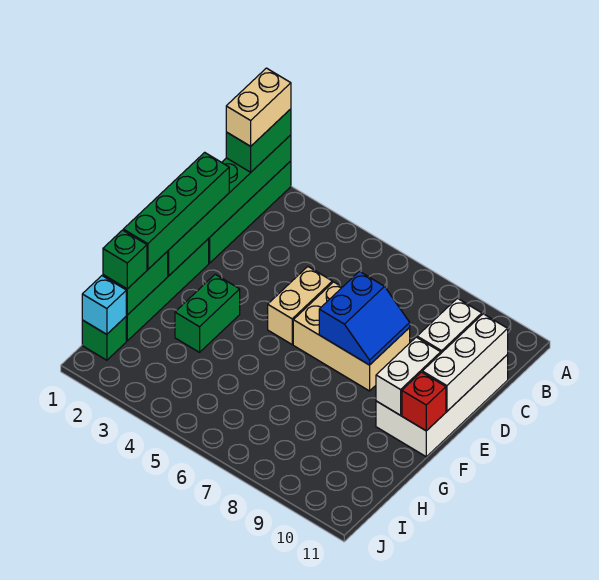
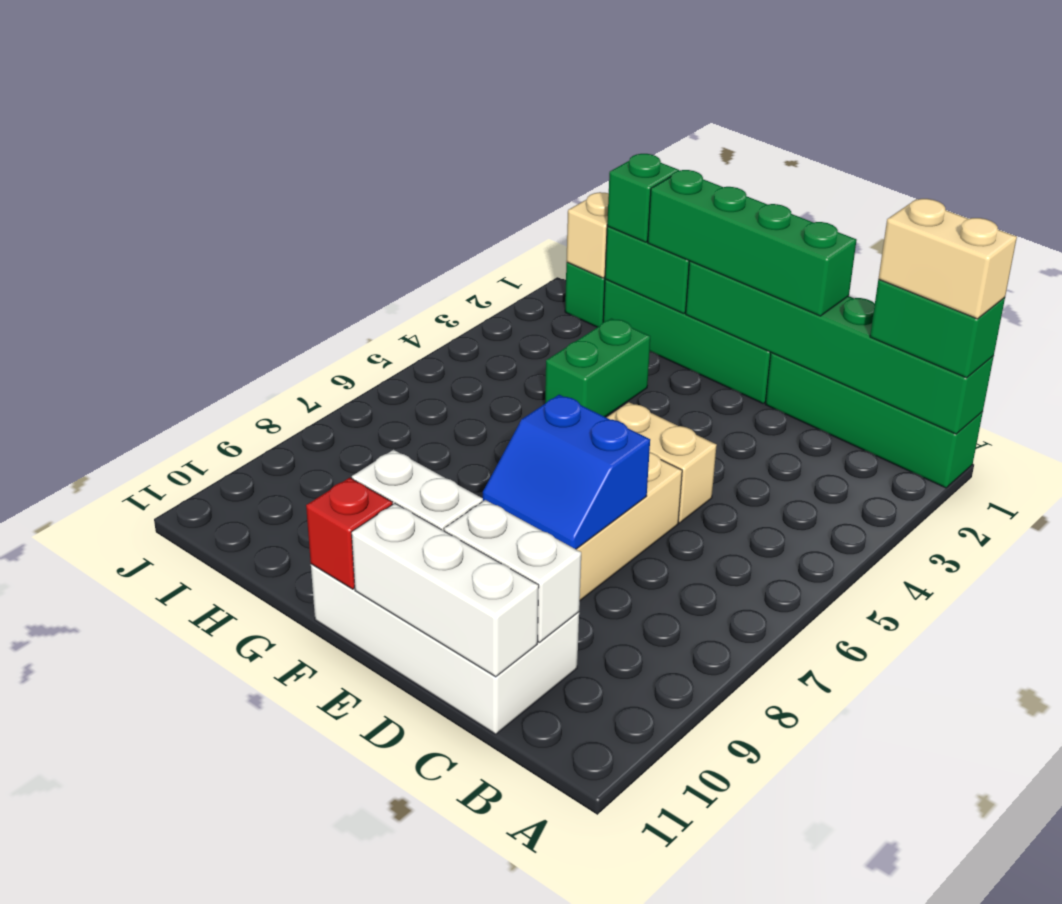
green brick F3:G3 level 1 -> green brick G3:G4 level 1
cyan brick I1 level 2 -> tan brick I1 level 2

